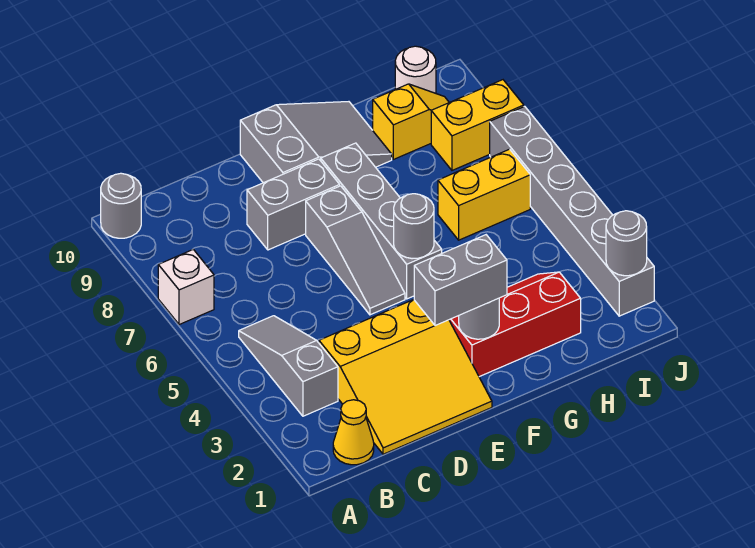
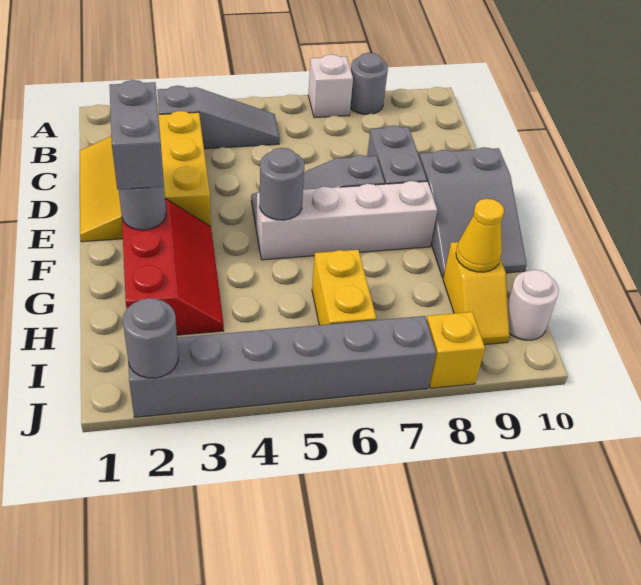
grey round brick A10 level 1 -> grey round brick A8 level 1
yellow cone B1 level 1 -> yellow cone H9 level 2
grey brick F5:F8 level 1 -> white brick F5:F8 level 1
yellow brick I8:J8 level 1 -> yellow brick J8 level 1

